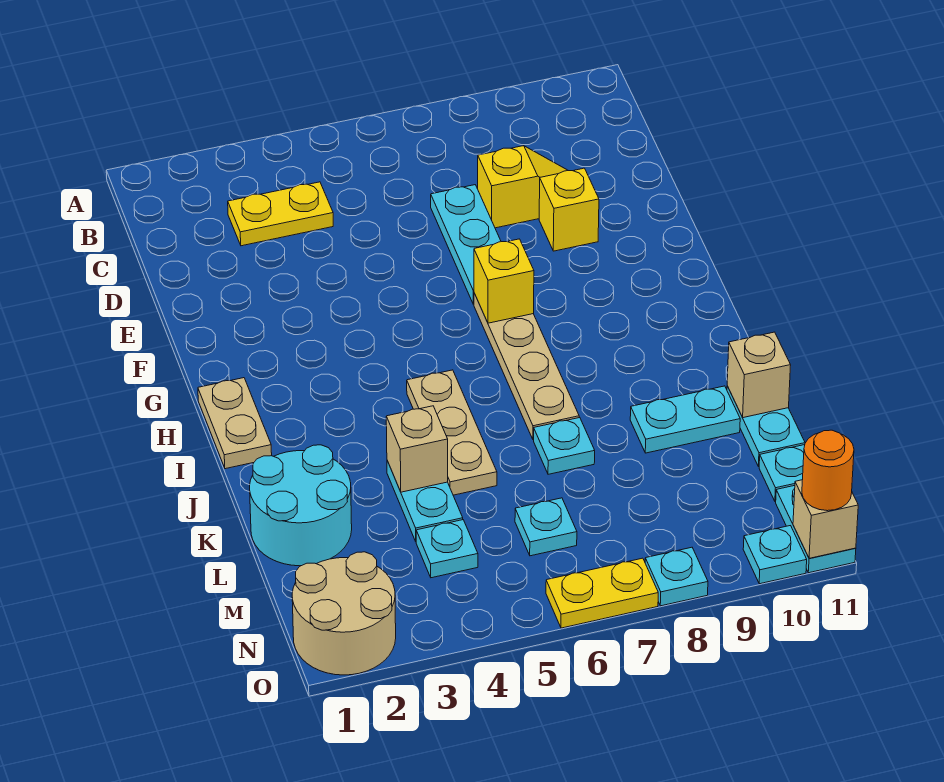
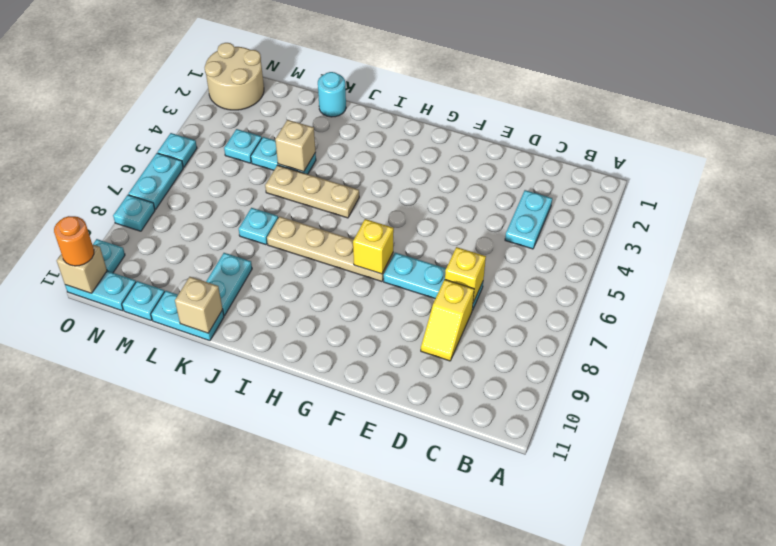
yellow plate C3:C4 level 1 -> cyan plate C3:C4 level 1
yellow brick E9 level 1 -> yellow brick D7 level 2
tan plate H1:I1 level 1 -> none
cyan round brick K1:L2 level 1 -> cyan round brick K1 level 1
cyan plate M6 level 1 -> cyan plate O5 level 1
yellow plate O6:O7 level 1 -> cyan plate O6:O7 level 1

